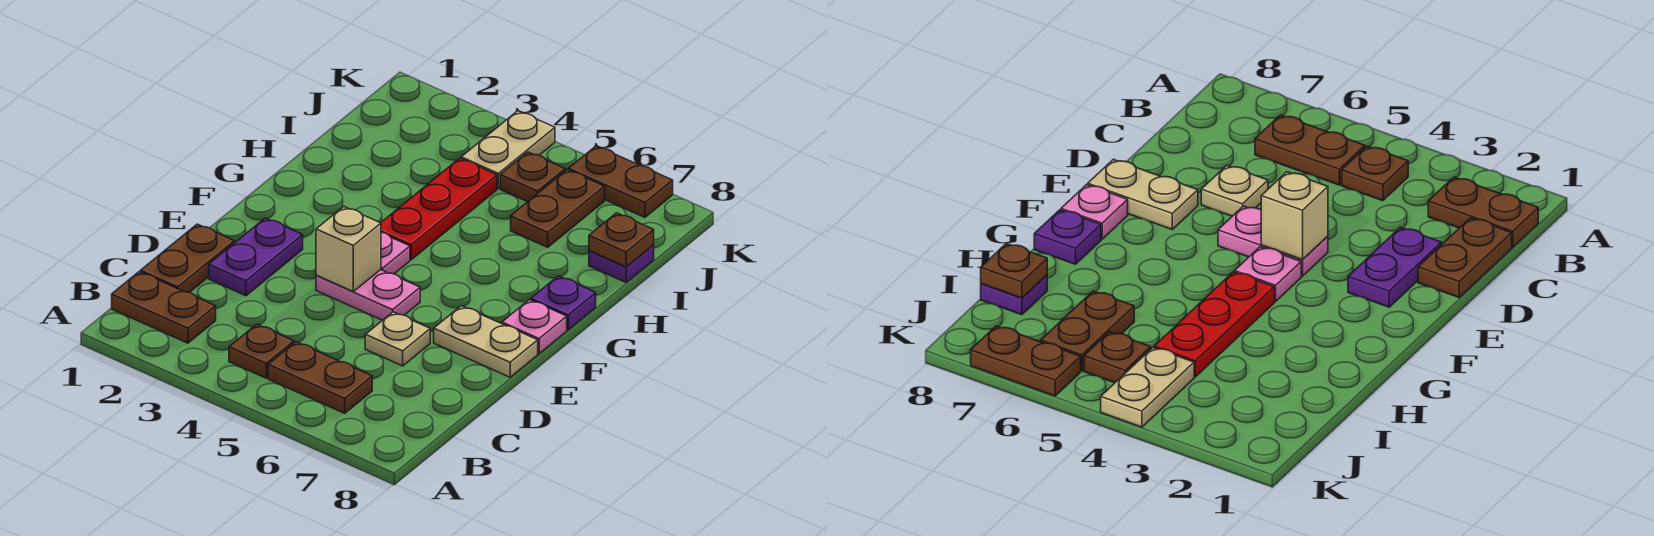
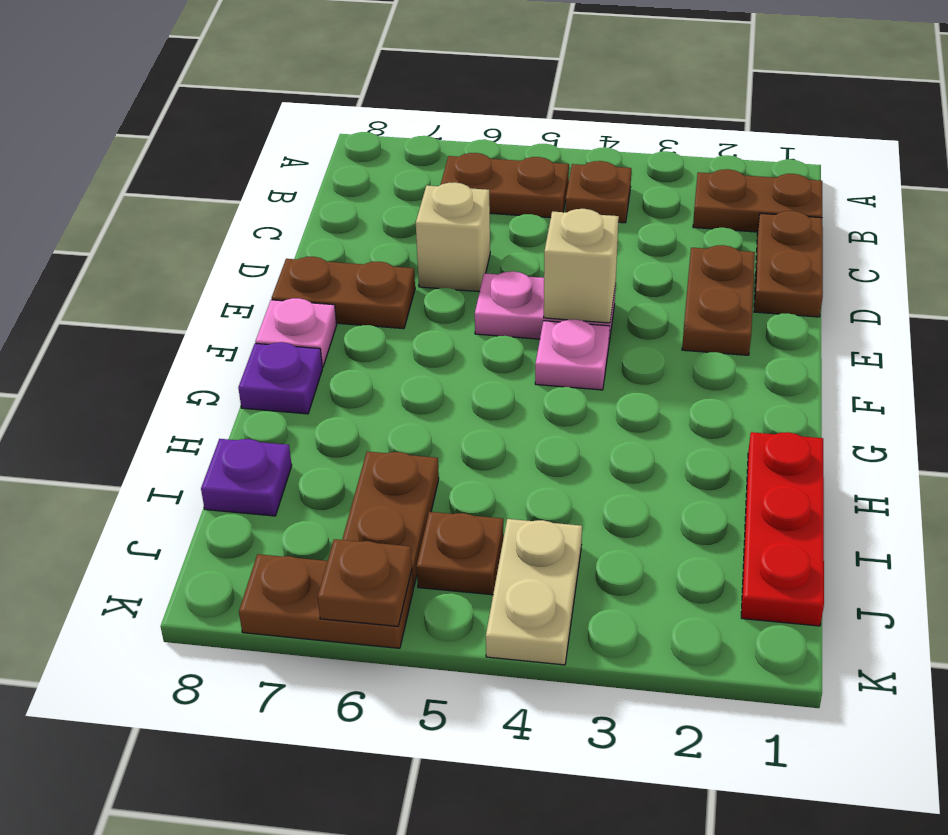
purple plate D2:E2 level 1 -> brown plate D2:E2 level 1
tan plate D6 level 1 -> tan brick D6 level 1
tan plate E7:E8 level 1 -> brown plate E7:E8 level 1
red plate G4:I4 level 1 -> red plate H1:J1 level 1
brown plate I8 level 2 -> brown plate K6 level 2

